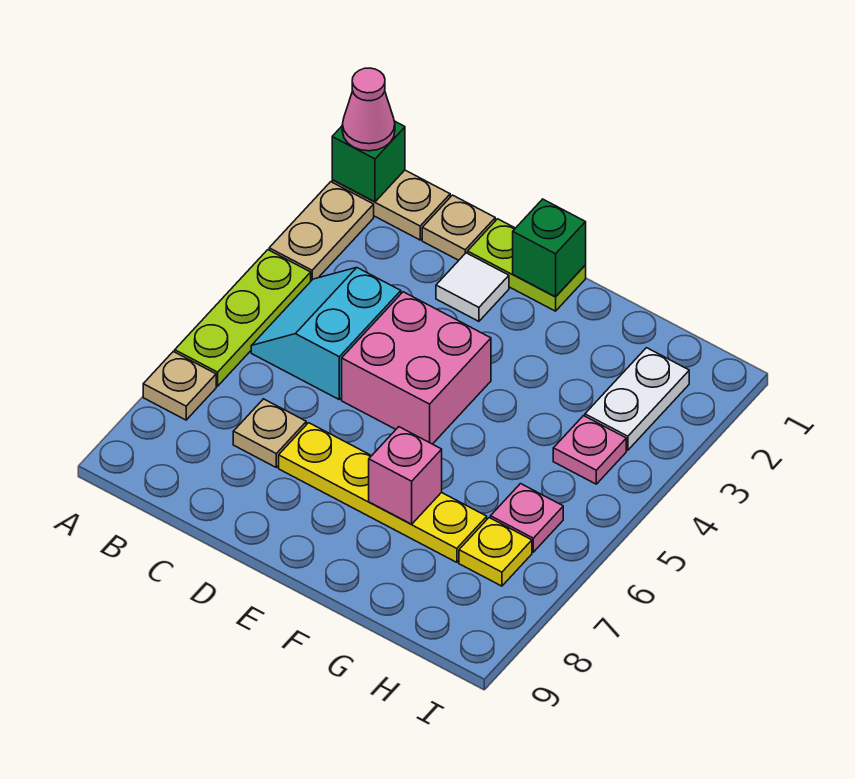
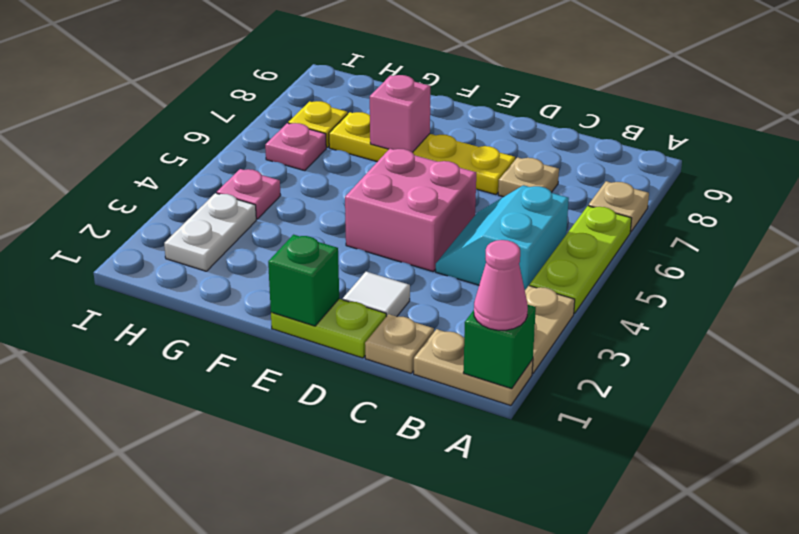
cyan slope B4:C5 level 1 top C -> cyan slope B4:C5 level 1 top B

